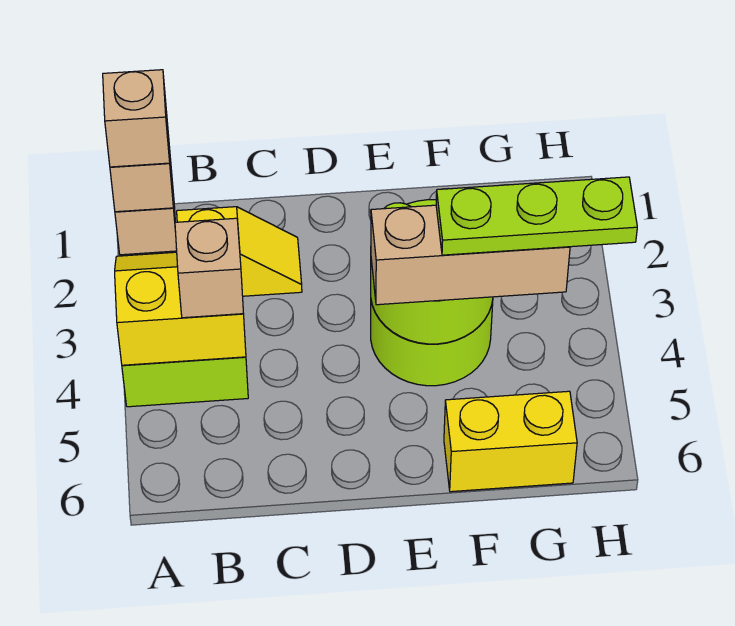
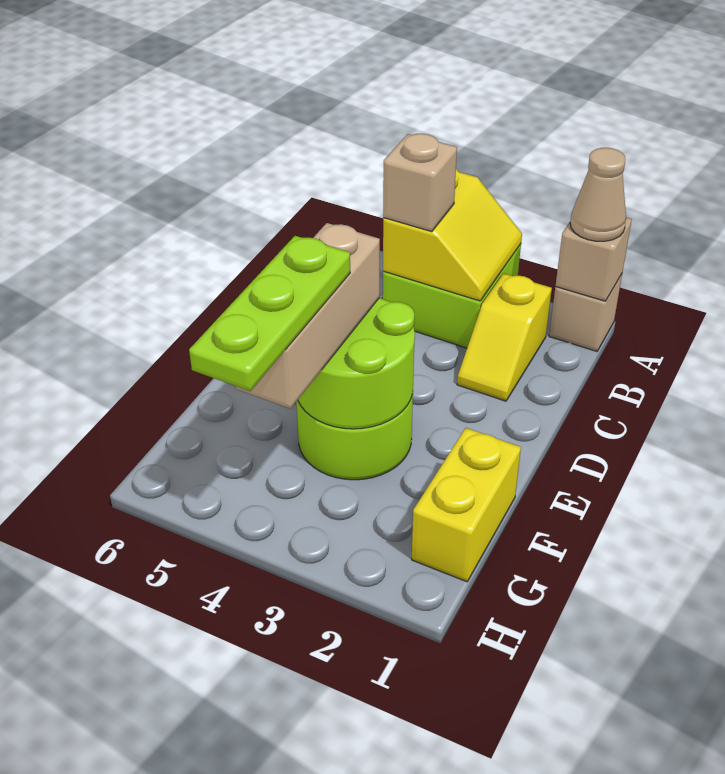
tan brick A1 level 3 -> tan cone A1 level 3
yellow brick F6:G6 level 1 -> yellow brick F1:G1 level 1

